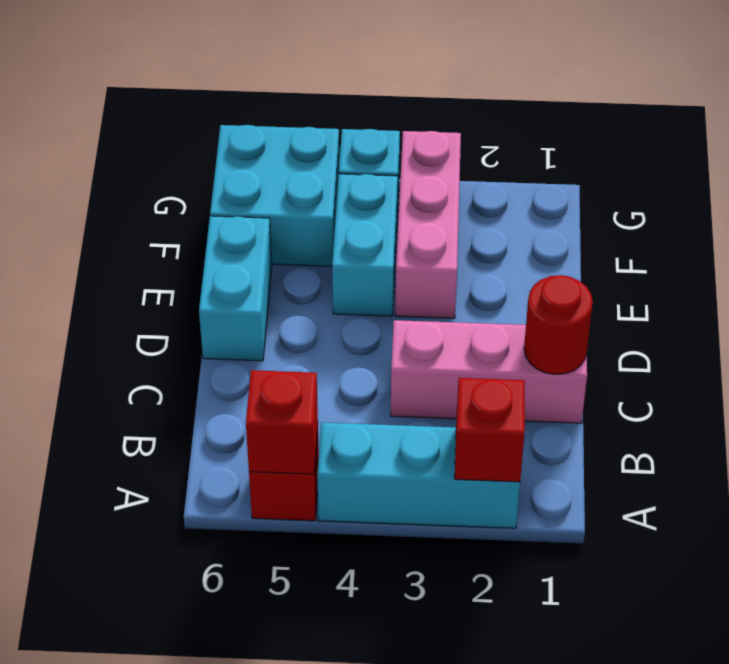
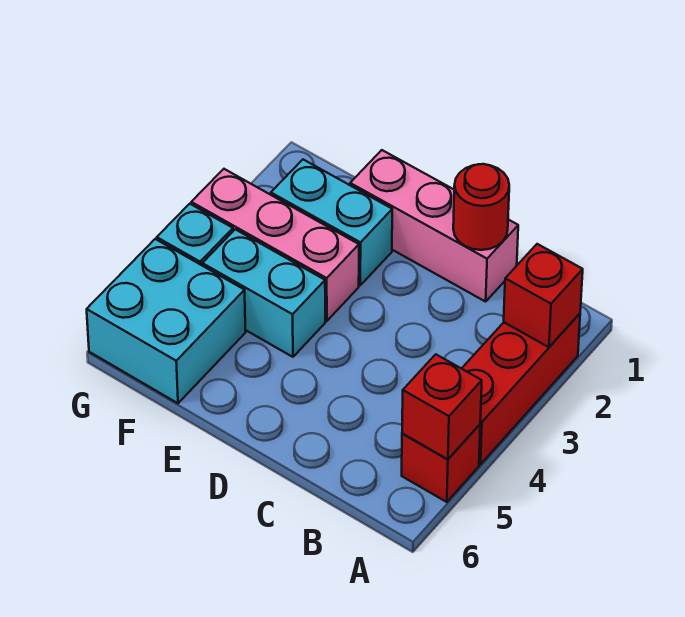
cyan brick A2:A4 level 1 -> red brick A2:A4 level 1
pink brick C1:C3 level 1 -> pink brick C1:E1 level 1
cyan brick D6:E6 level 1 -> cyan brick E2:F2 level 1

